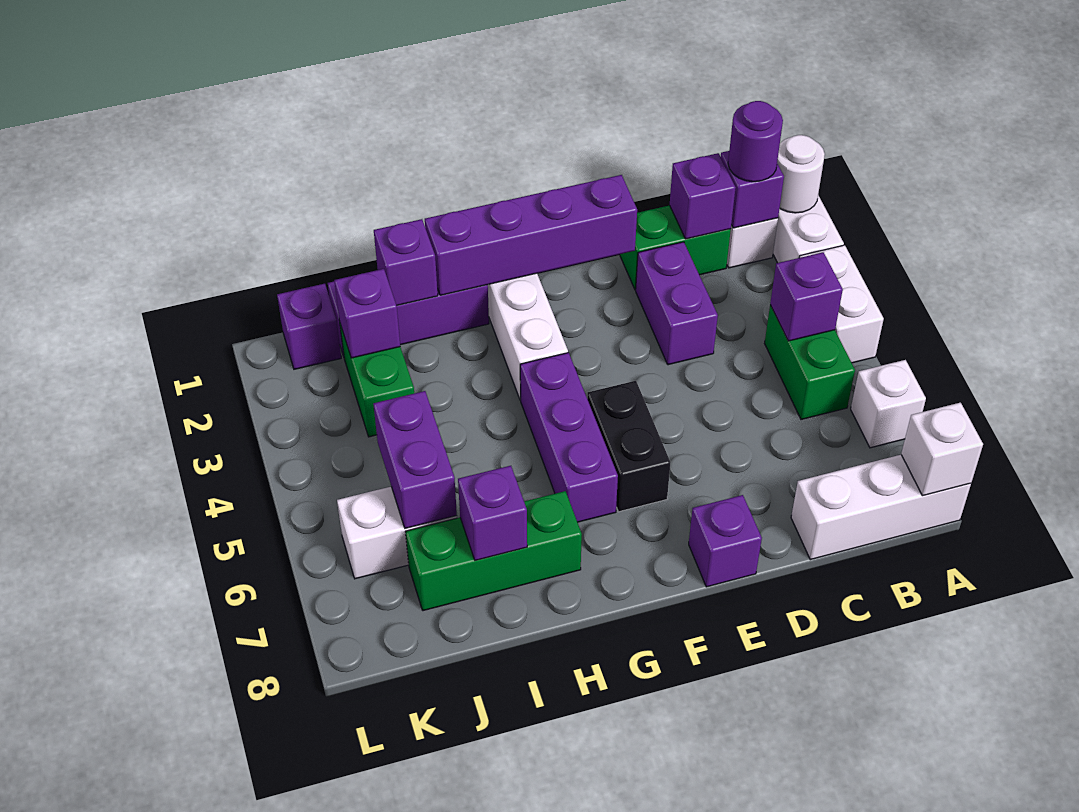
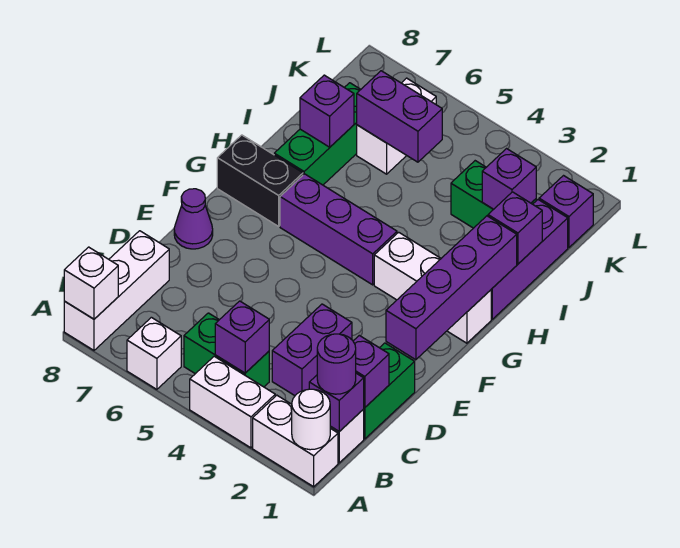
purple brick D2:D3 level 1 -> purple brick C3:D3 level 1
purple brick E8 level 1 -> purple cone E8 level 1
black brick F5:F6 level 1 -> black brick G7:G8 level 1

